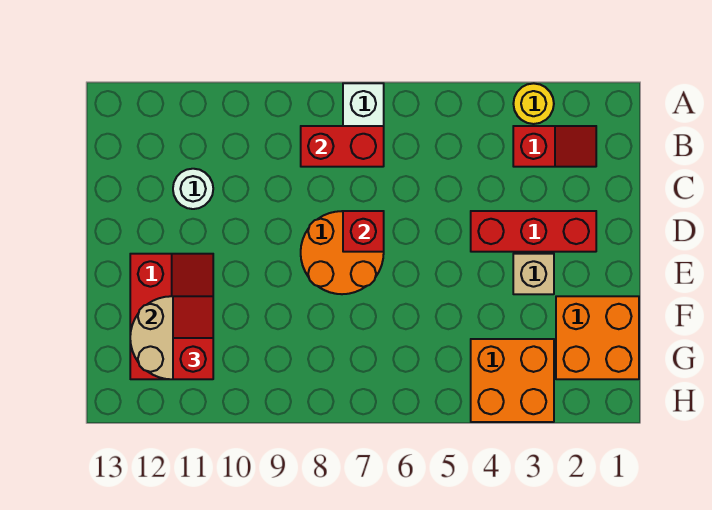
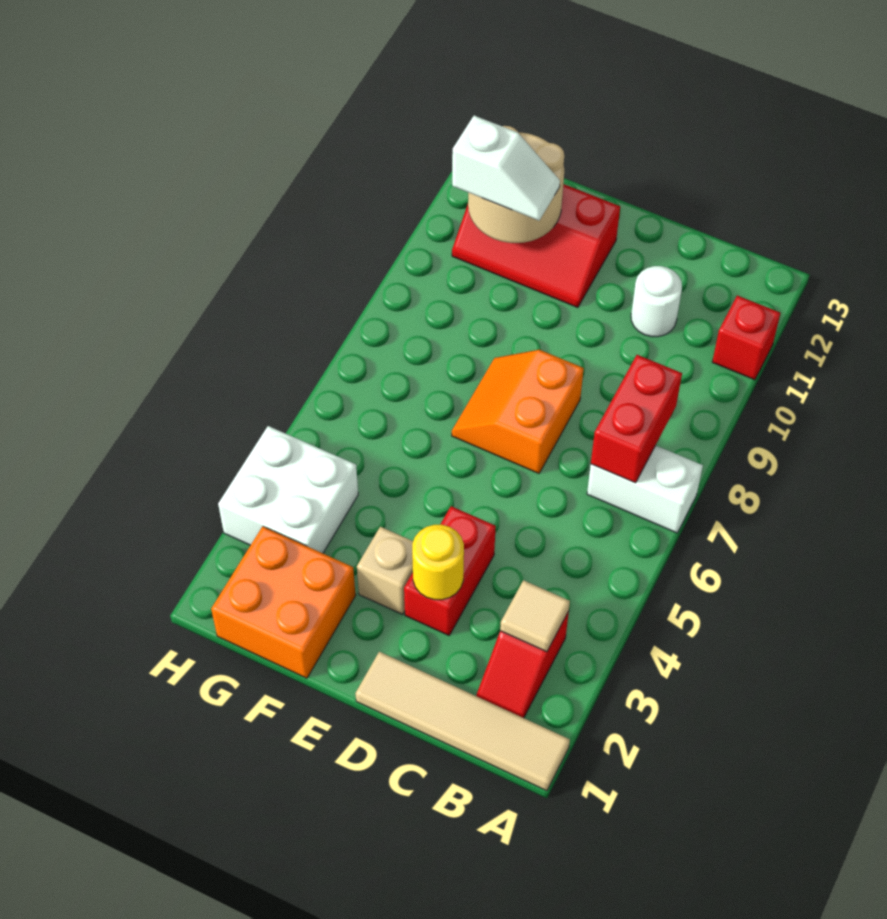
none -> tan tile A1:D1 level 1
yellow round brick A3 level 1 -> yellow round brick D3 level 2
none -> tan tile B3 level 2
red brick D2:D4 level 1 -> red brick D3:D4 level 1
orange round brick D7:E8 level 1 -> orange slope D7:E8 level 1 top D
red brick D7 level 2 -> red brick A11 level 1
red slope F11:G11 level 3 top G -> white slope F11:G11 level 3 top G
orange brick G3:H4 level 1 -> white brick G3:H4 level 1

